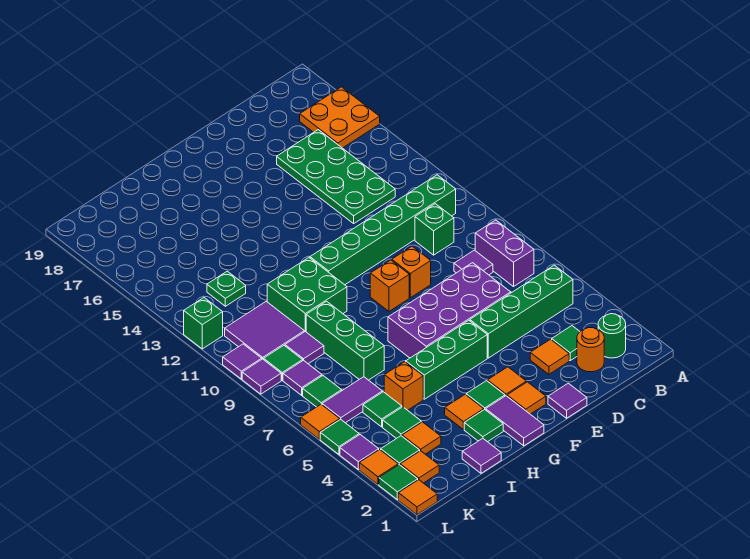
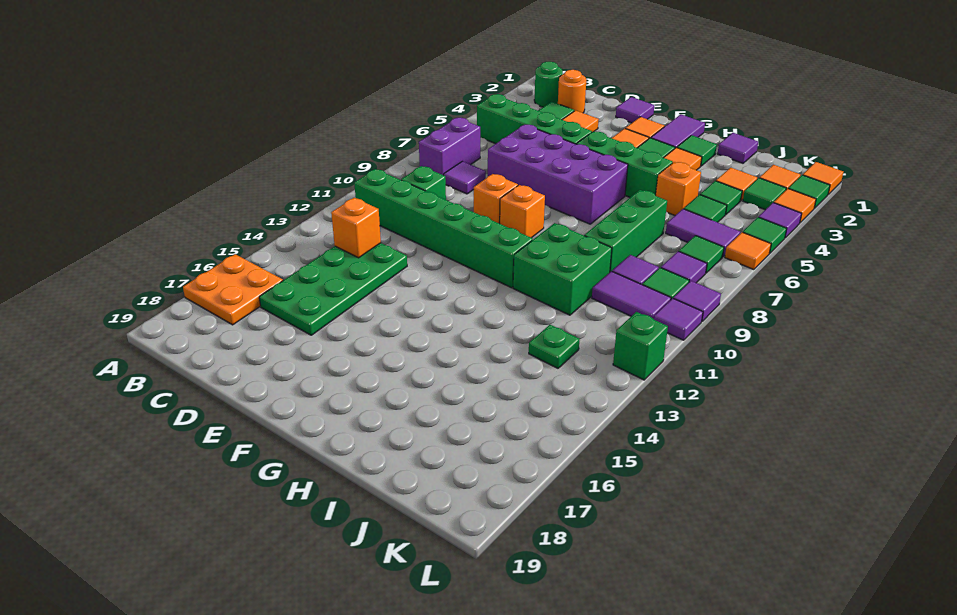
none -> orange brick C13 level 2
purple tile J10:K11 level 1 -> purple tile J10:K10 level 1

